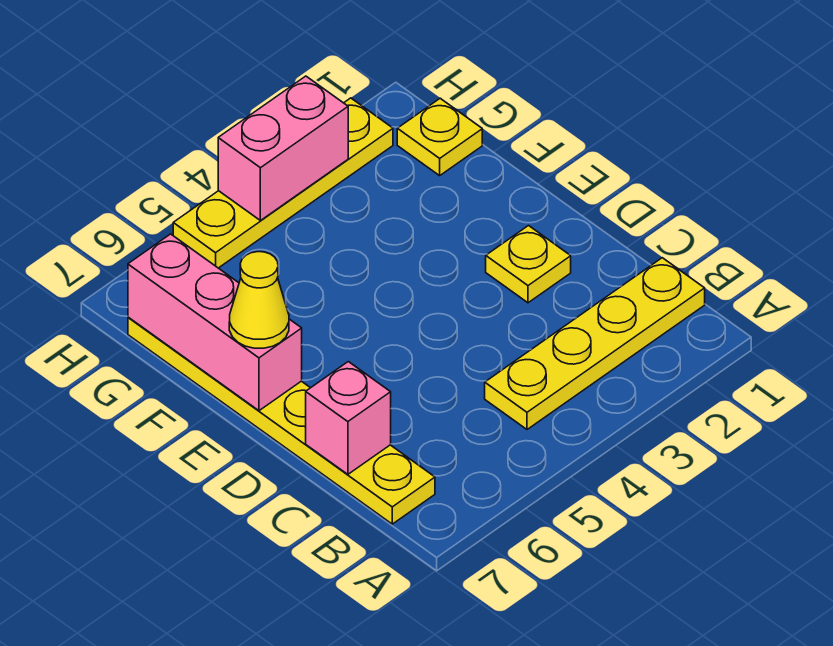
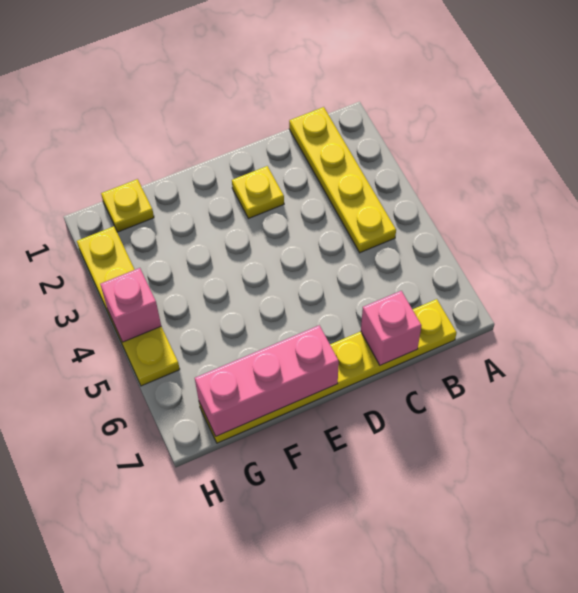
yellow cone E7 level 3 -> none
pink brick H3:H4 level 2 -> pink brick H4 level 2

